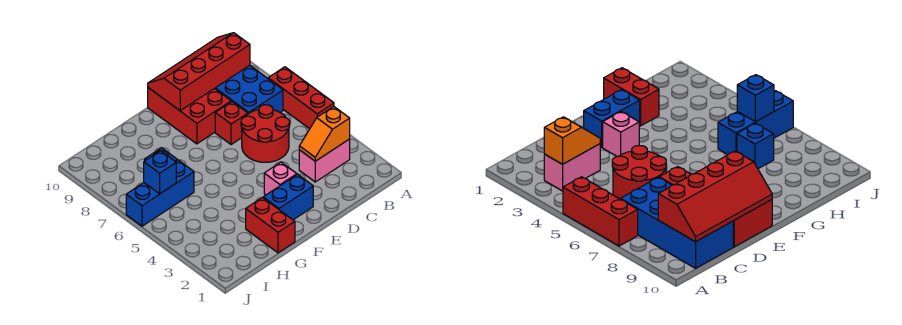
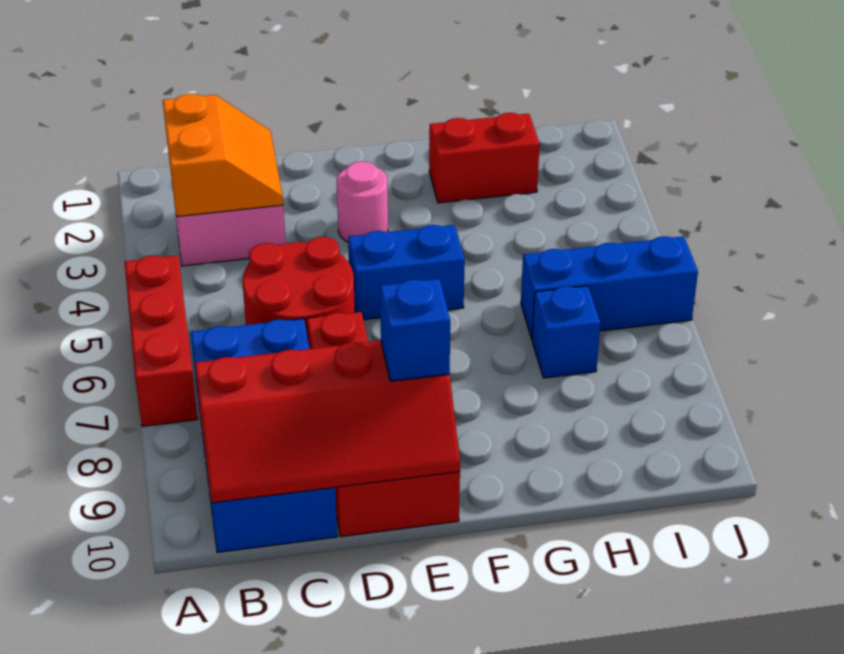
orange slope B3:C3 level 2 top B -> orange slope B2:C3 level 2 top B
blue brick E2:F2 level 1 -> blue brick E5:F5 level 1
pink brick E3 level 1 -> pink round brick E3 level 1
red brick G1:G2 level 1 -> red brick G2:H2 level 1
blue brick I6 level 2 -> blue brick E9 level 3

